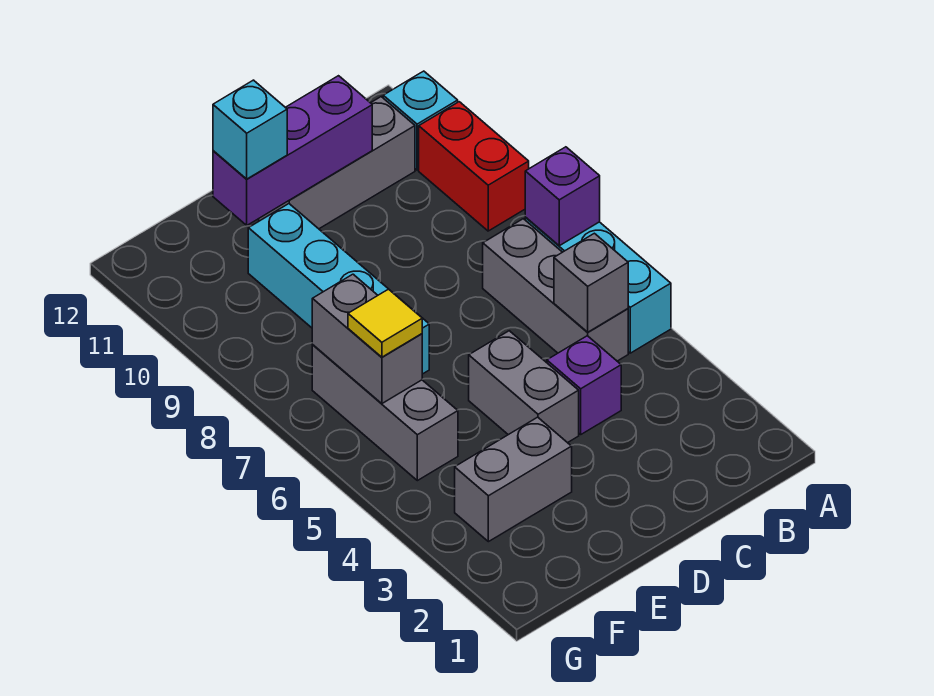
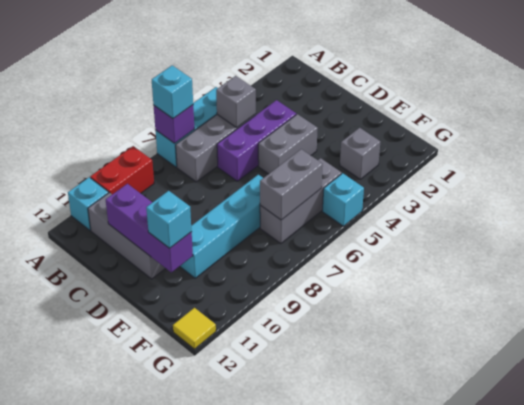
none -> cyan brick A7 level 3
purple brick C4 level 1 -> purple brick C4:C6 level 1
grey brick E3:F3 level 1 -> grey brick F3 level 1
yellow tile F6 level 3 -> yellow tile G12 level 1
none -> cyan brick G5 level 1

